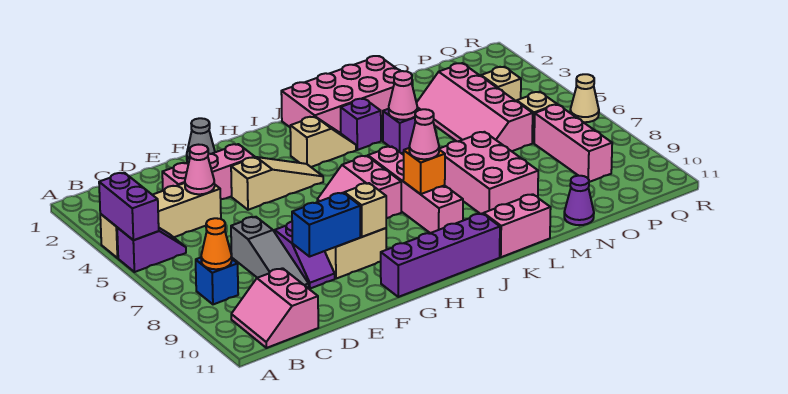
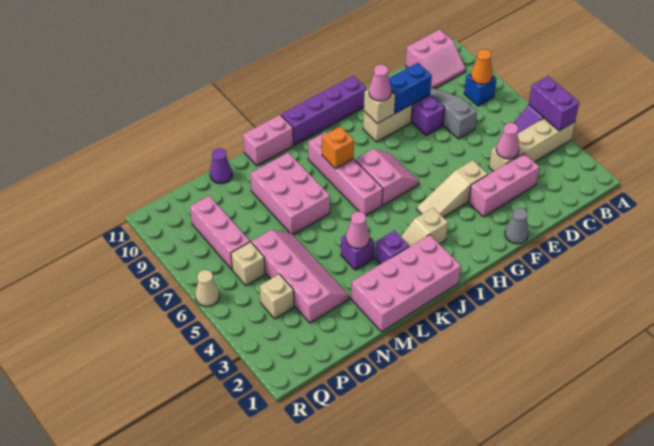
pink slope B10:C11 level 1 top C -> pink slope B10:C11 level 1 top 11
pink cone J8 level 3 -> pink cone G9 level 3

